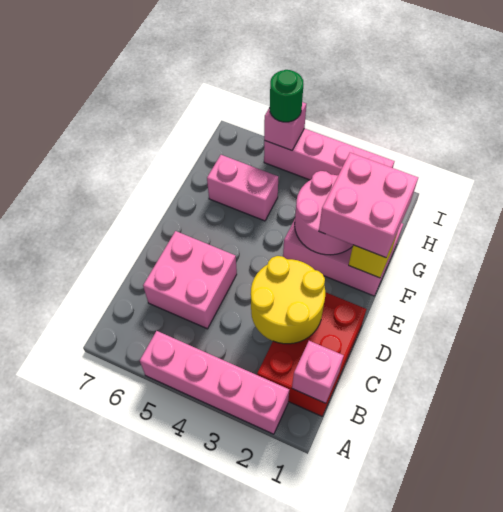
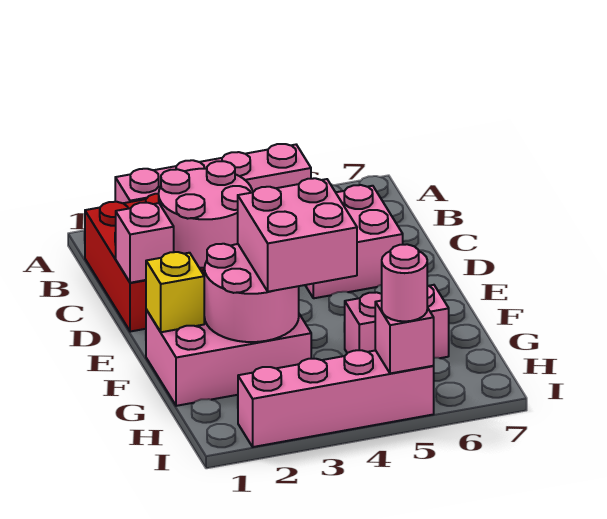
pink brick B1 level 2 -> pink brick D1 level 2
yellow round brick C2:D3 level 2 -> pink round brick C2:D3 level 2
pink brick F1:G2 level 3 -> pink brick F3:G4 level 3
green round brick I5 level 3 -> pink round brick I5 level 3

